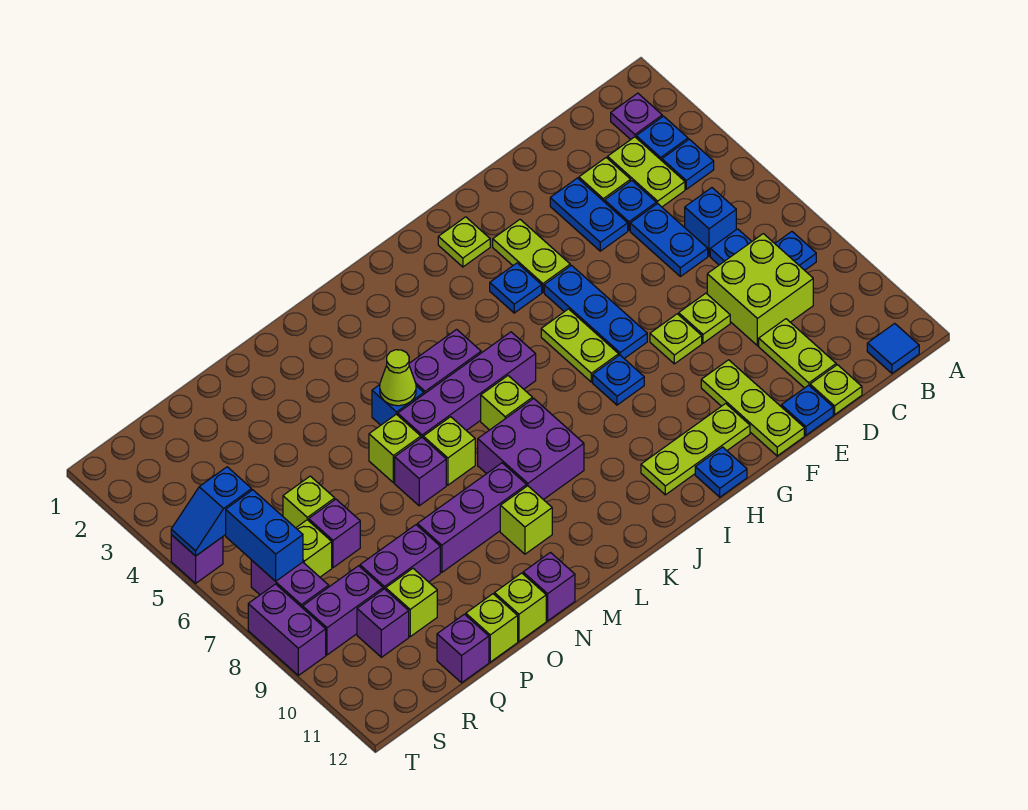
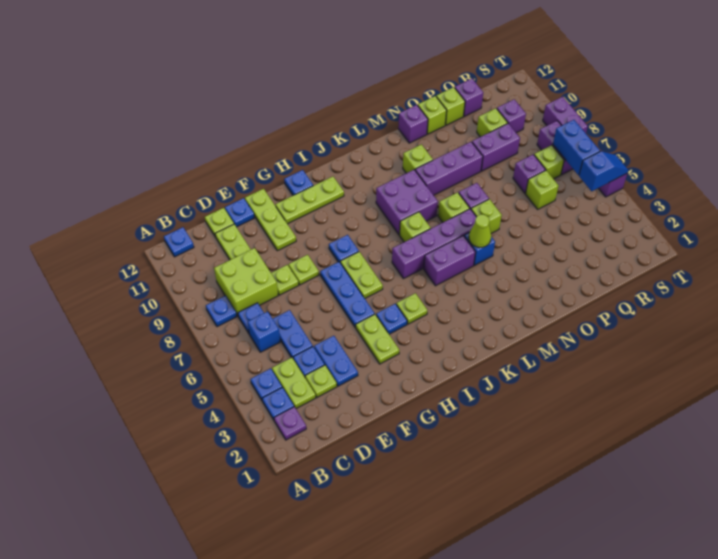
blue tile B12 level 1 -> blue plate B12 level 1
lime plate H2 level 1 -> lime plate I4 level 1
purple brick R9:S9 level 1 -> none

